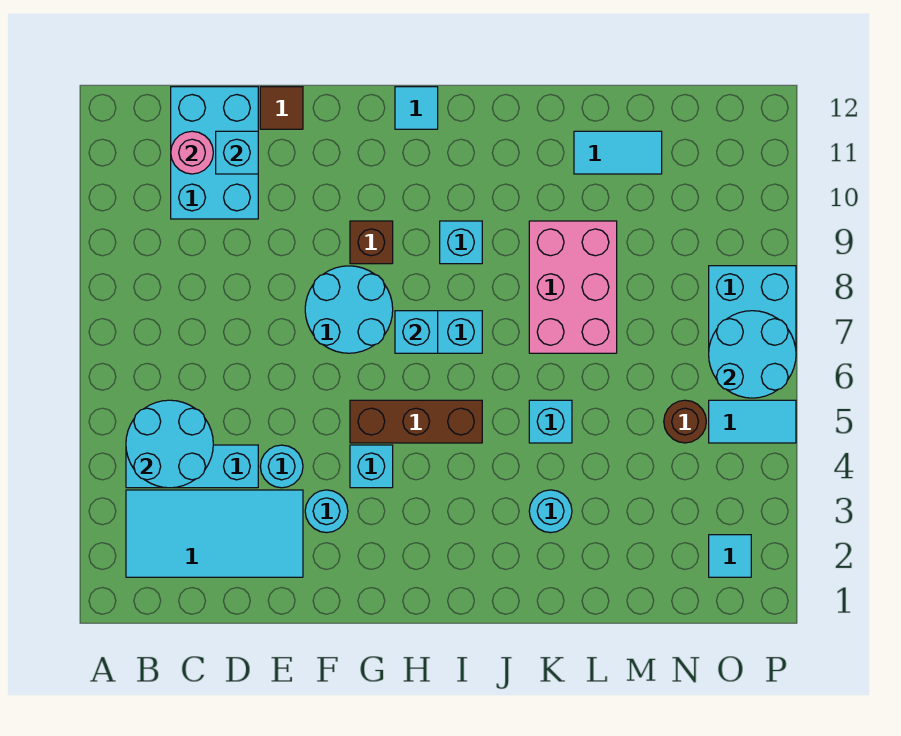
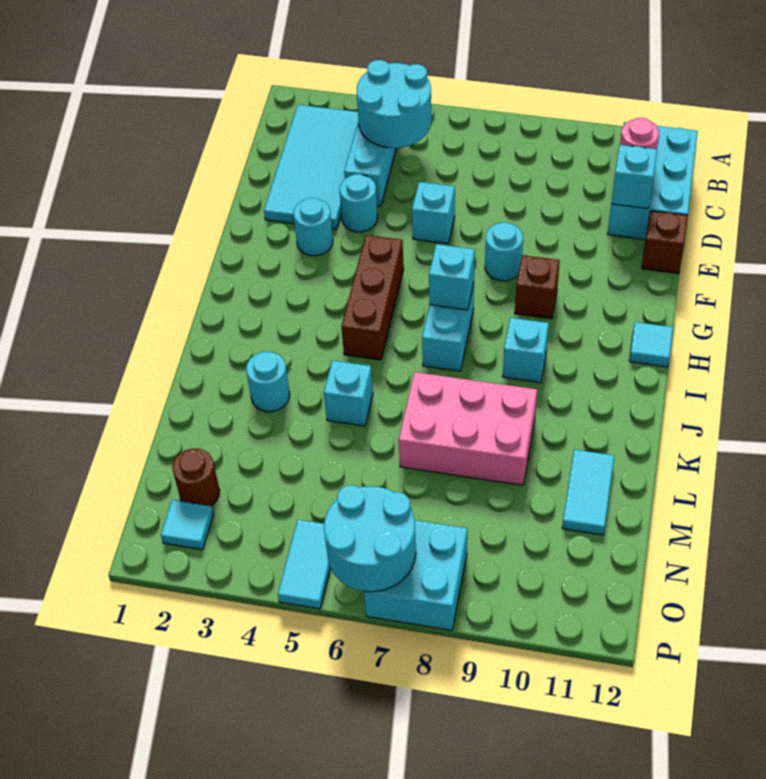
cyan brick C10:D12 level 1 -> cyan brick B11:D12 level 1
brown tile E12 level 1 -> brown brick E12 level 1
cyan round brick F7:G8 level 1 -> cyan round brick F8 level 1
cyan brick G4 level 1 -> cyan brick E6 level 1
brown round brick N5 level 1 -> brown round brick N2 level 1

